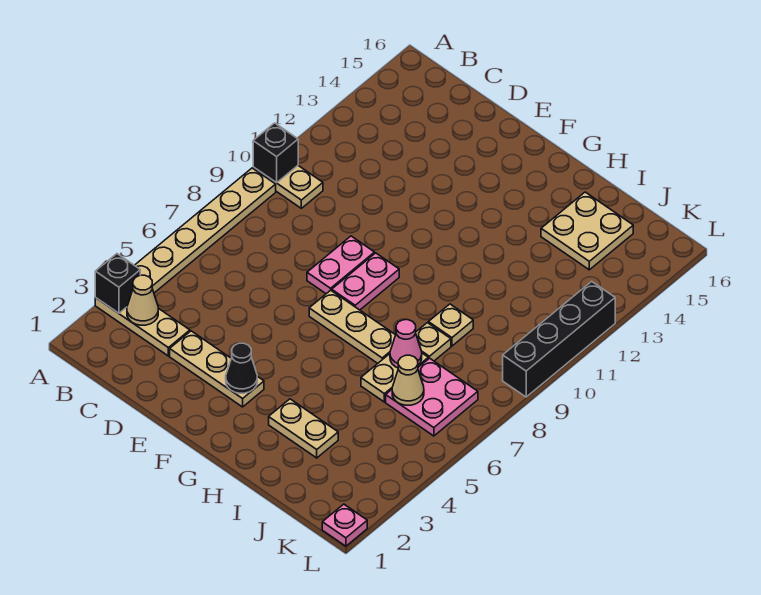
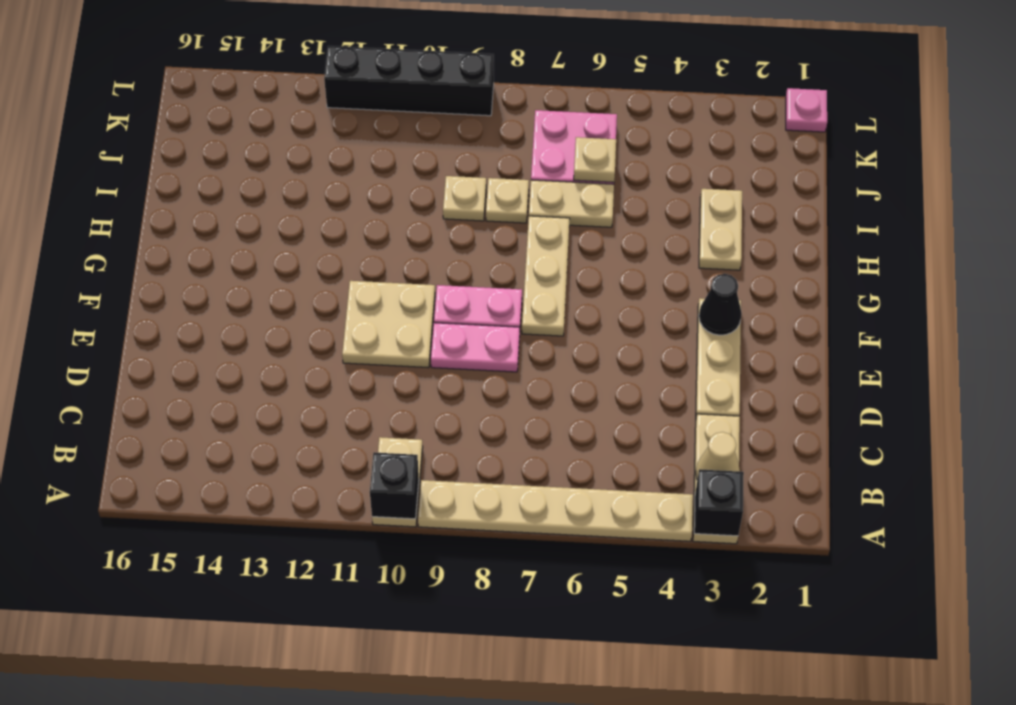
pink cone I7 level 2 -> none
tan plate I14:J15 level 1 -> tan plate E10:F11 level 1
tan cone J6 level 2 -> tan plate J6 level 2

